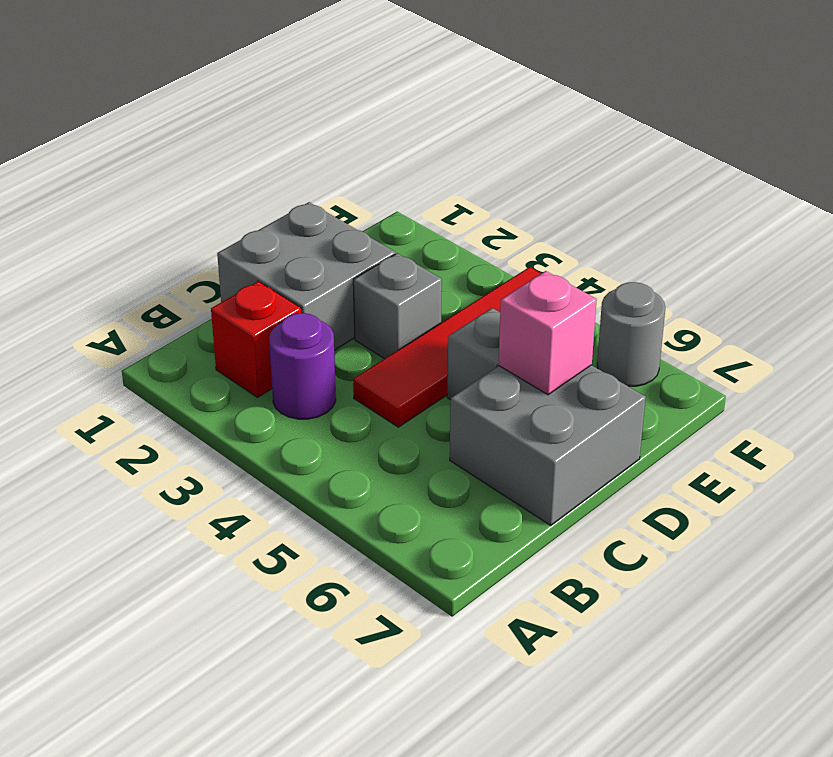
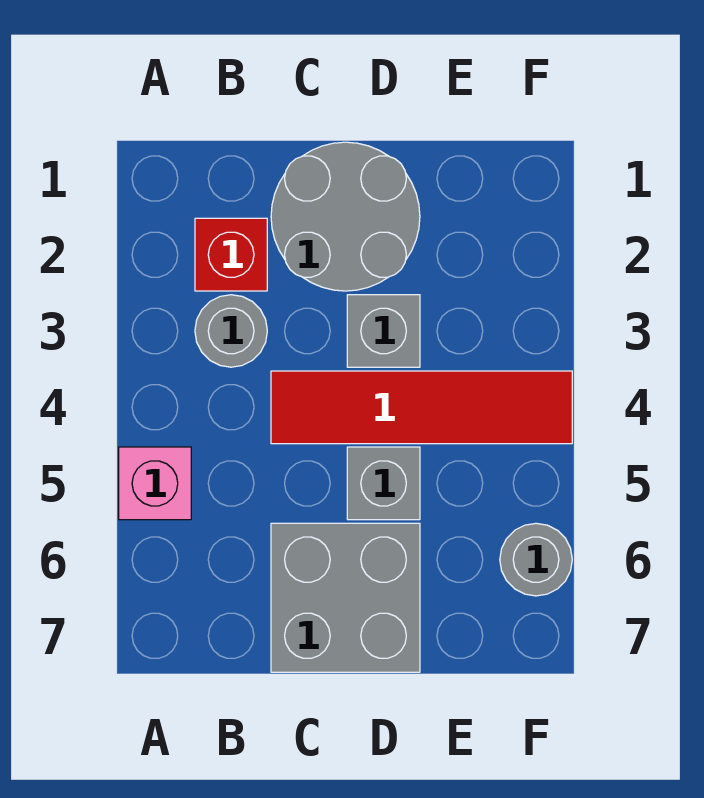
purple round brick B3 level 1 -> grey round brick B3 level 1
grey brick C1:D2 level 1 -> grey round brick C1:D2 level 1
pink brick D6 level 2 -> pink brick A5 level 1

